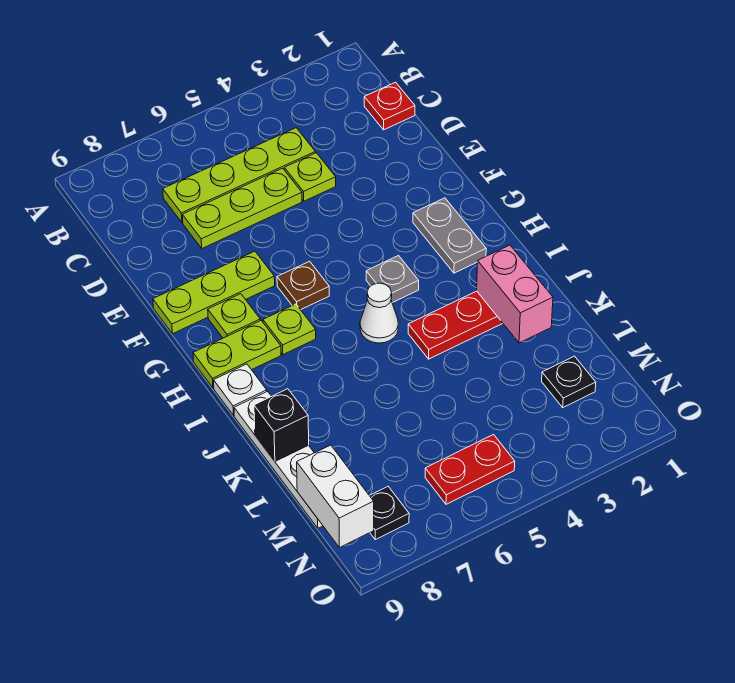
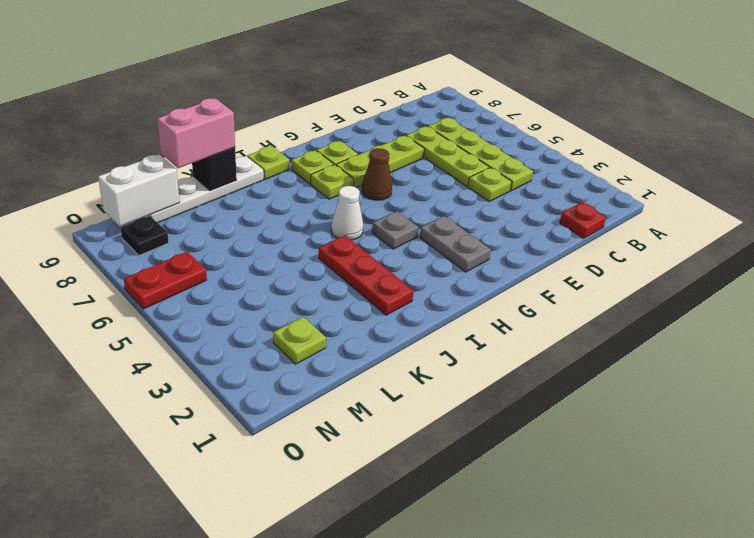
lime plate F7:F9 level 1 -> lime plate E7:G7 level 1
grey plate G2:H2 level 1 -> grey plate G2:G3 level 1
brown plate G6 level 1 -> brown cone G6 level 1
lime plate H8:H9 level 1 -> lime plate H8 level 1
white plate I9 level 1 -> lime plate I9 level 1
pink brick J2:K2 level 2 -> pink brick K9:L9 level 3
black plate M2 level 1 -> lime plate M2 level 1
red plate N5:N6 level 1 -> red plate N6:O6 level 1

